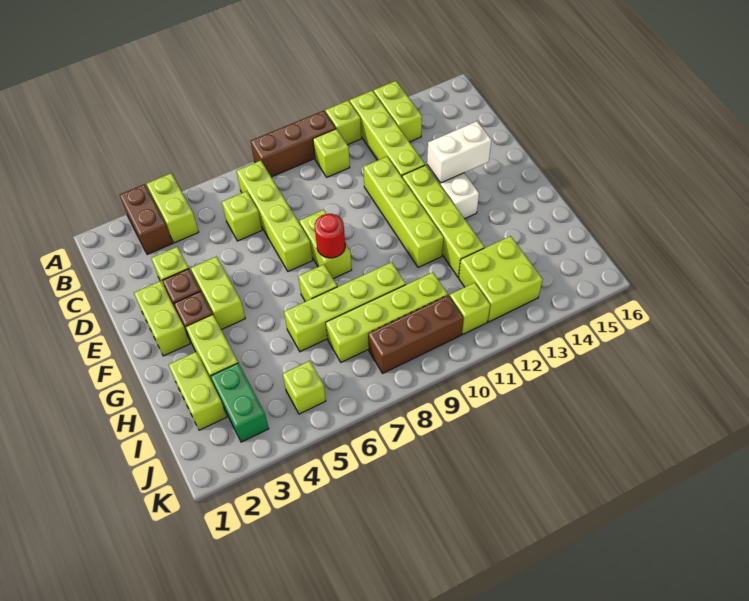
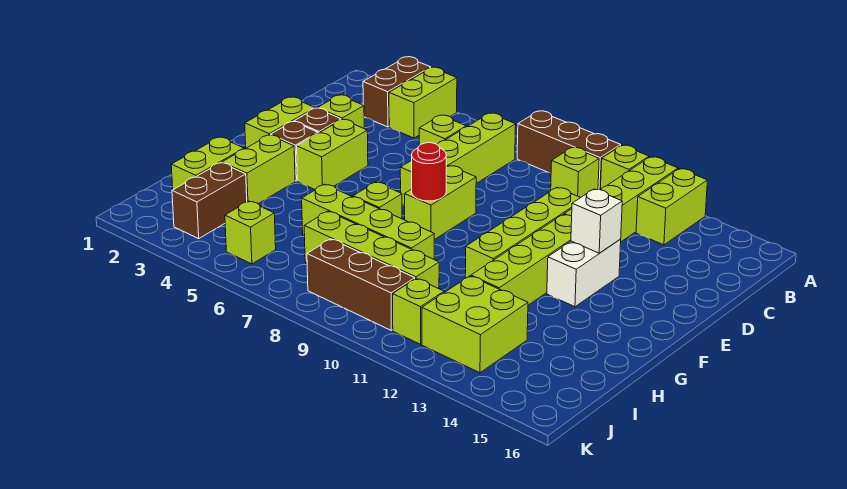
white brick E13:E14 level 2 -> white brick E13 level 2
green brick I3:J3 level 1 -> brown brick I3:J3 level 1

